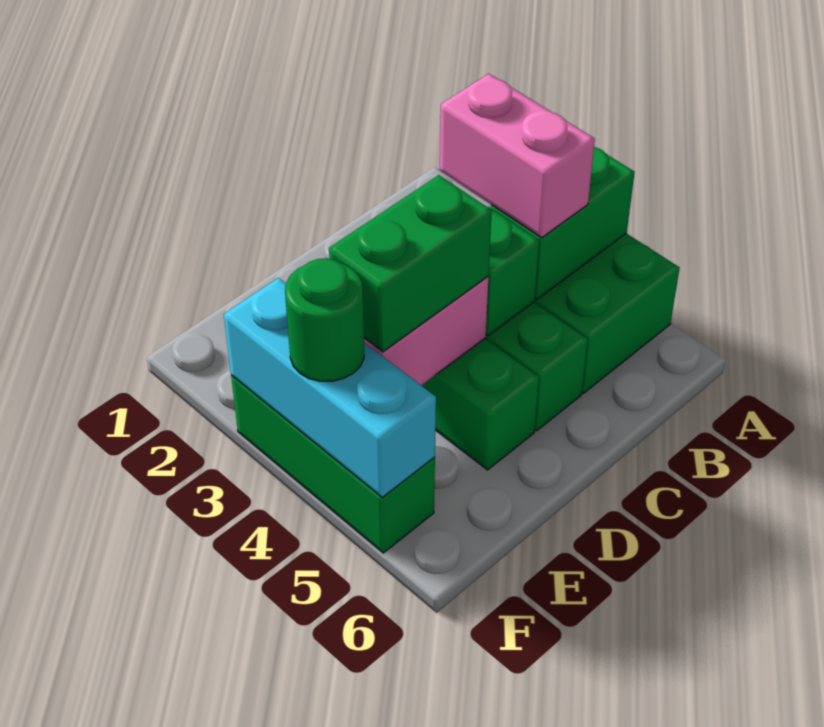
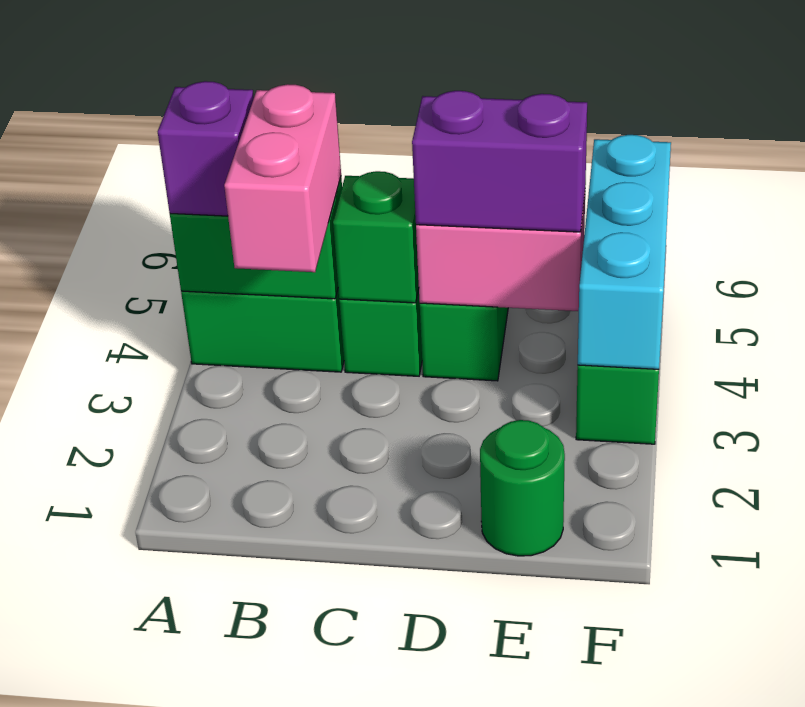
none -> purple brick A4 level 3
green brick D4:E4 level 3 -> purple brick D4:E4 level 3
green round brick F4 level 3 -> green round brick E1 level 1

